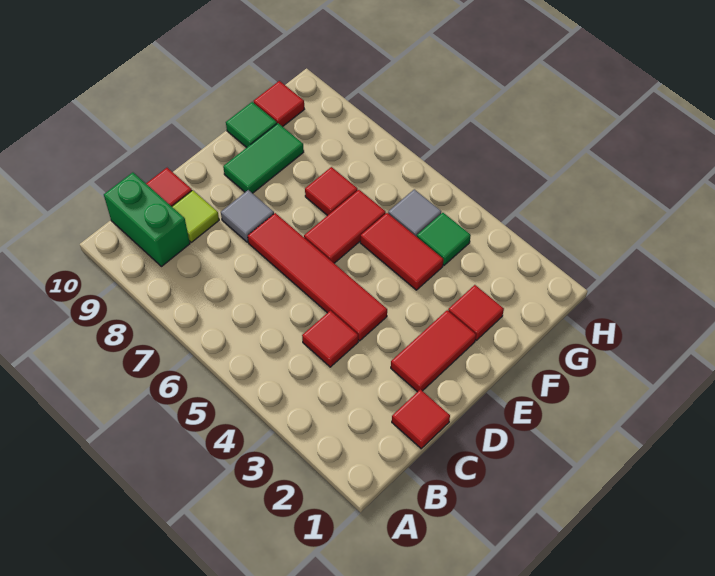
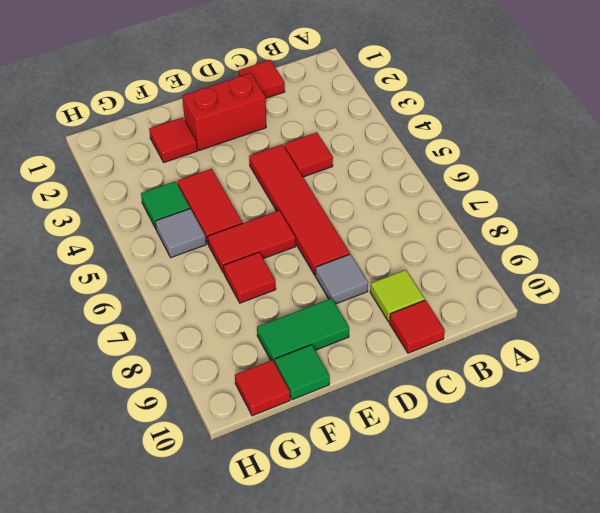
green brick B9:B10 level 1 -> none
red tile D2:E2 level 1 -> red brick D2:E2 level 1

